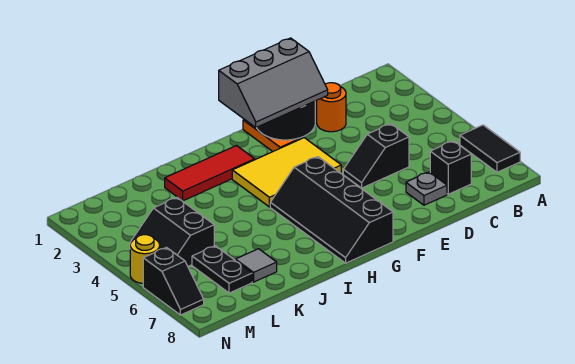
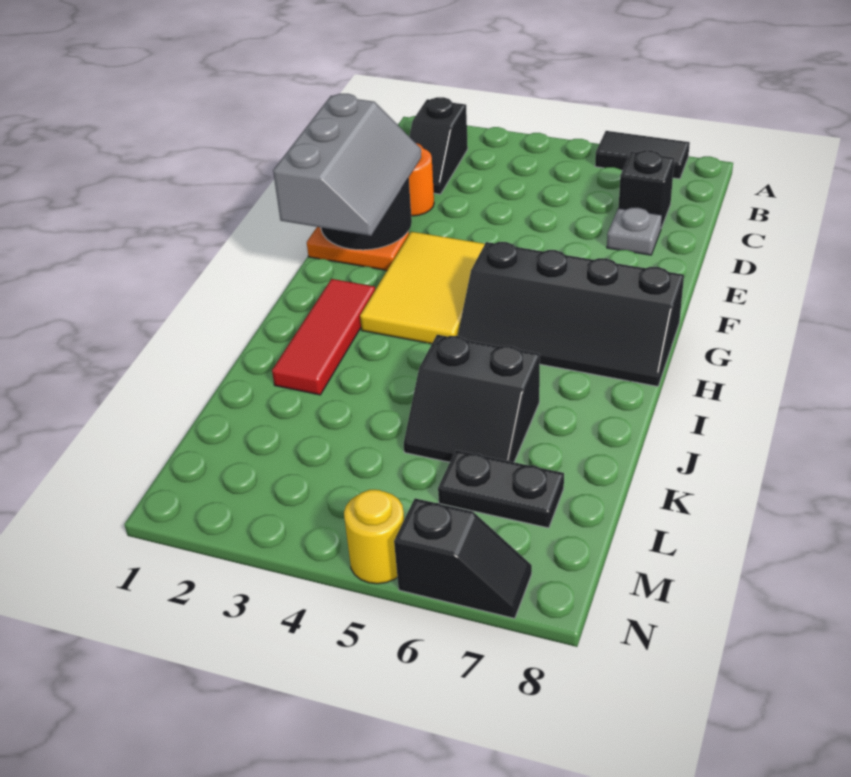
black slope D5:E5 level 1 top D -> black slope B2:C2 level 1 top B
grey tile K7 level 1 -> none
black slope L4:M5 level 1 top L -> black slope J5:K6 level 1 top J

